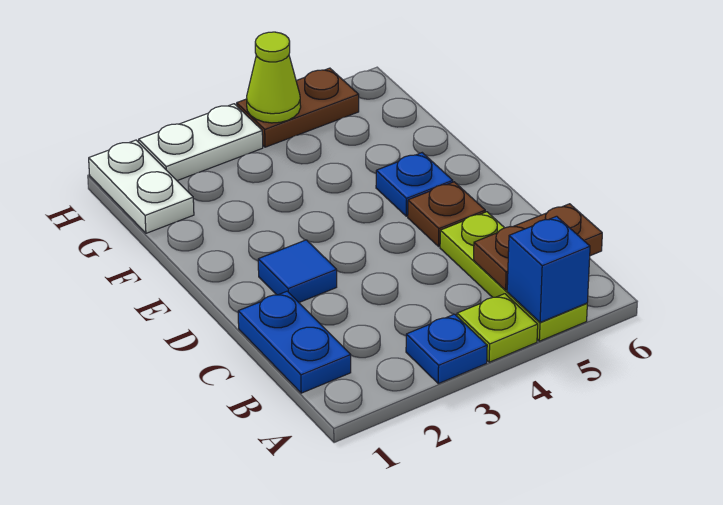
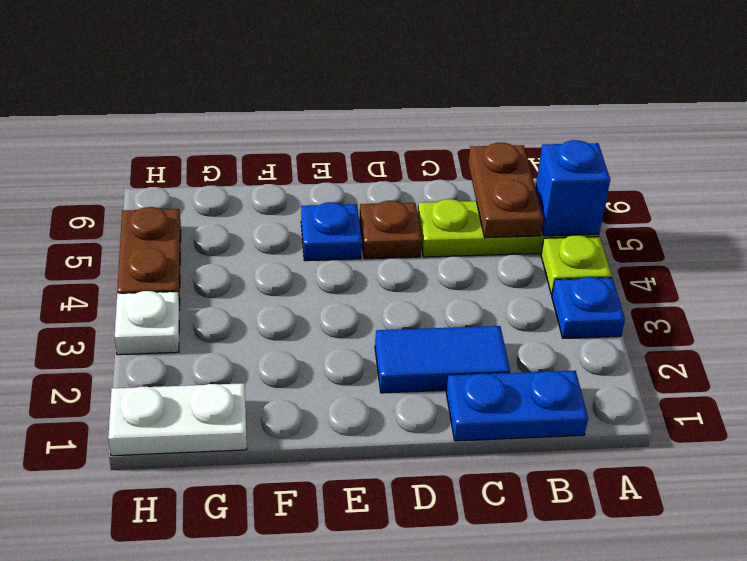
blue tile D2 level 1 -> blue tile C2:D2 level 1
white plate H2:H3 level 1 -> white plate H3 level 1
lime cone H4 level 2 -> none

